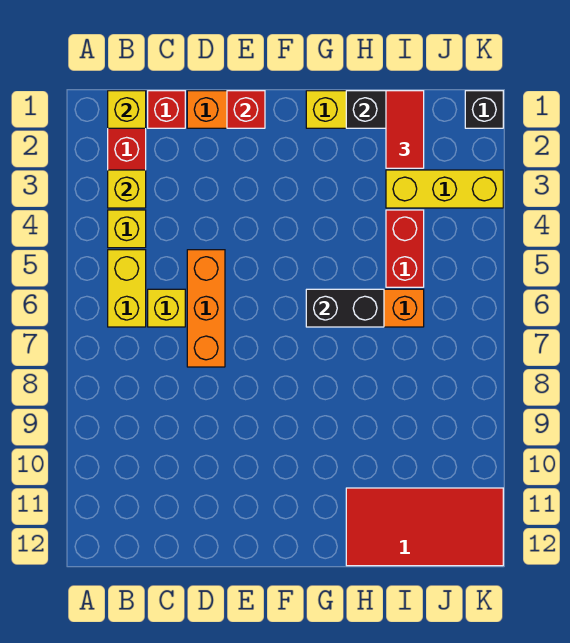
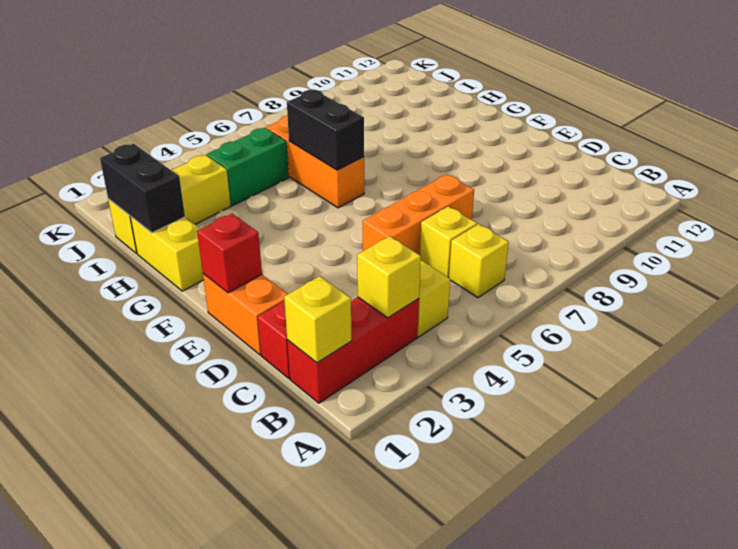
yellow brick B5:B6 level 1 -> yellow brick B6 level 1
red tile H11:K12 level 1 -> none
red tile I1:I2 level 3 -> none
yellow brick I3:K3 level 1 -> yellow brick I1:I3 level 1
red brick I4:I5 level 1 -> green brick I4:I5 level 1
black brick K1 level 1 -> none

